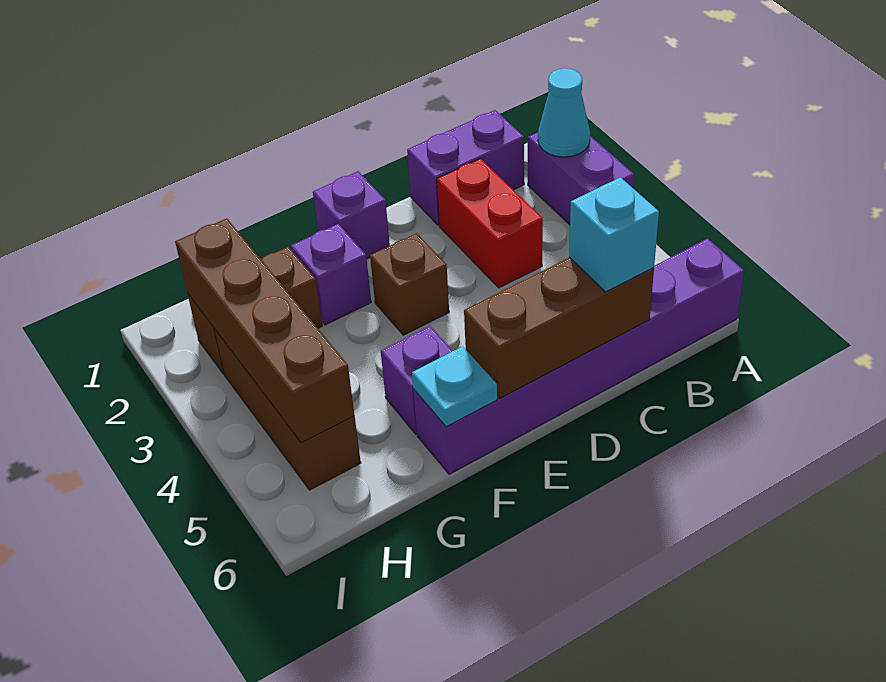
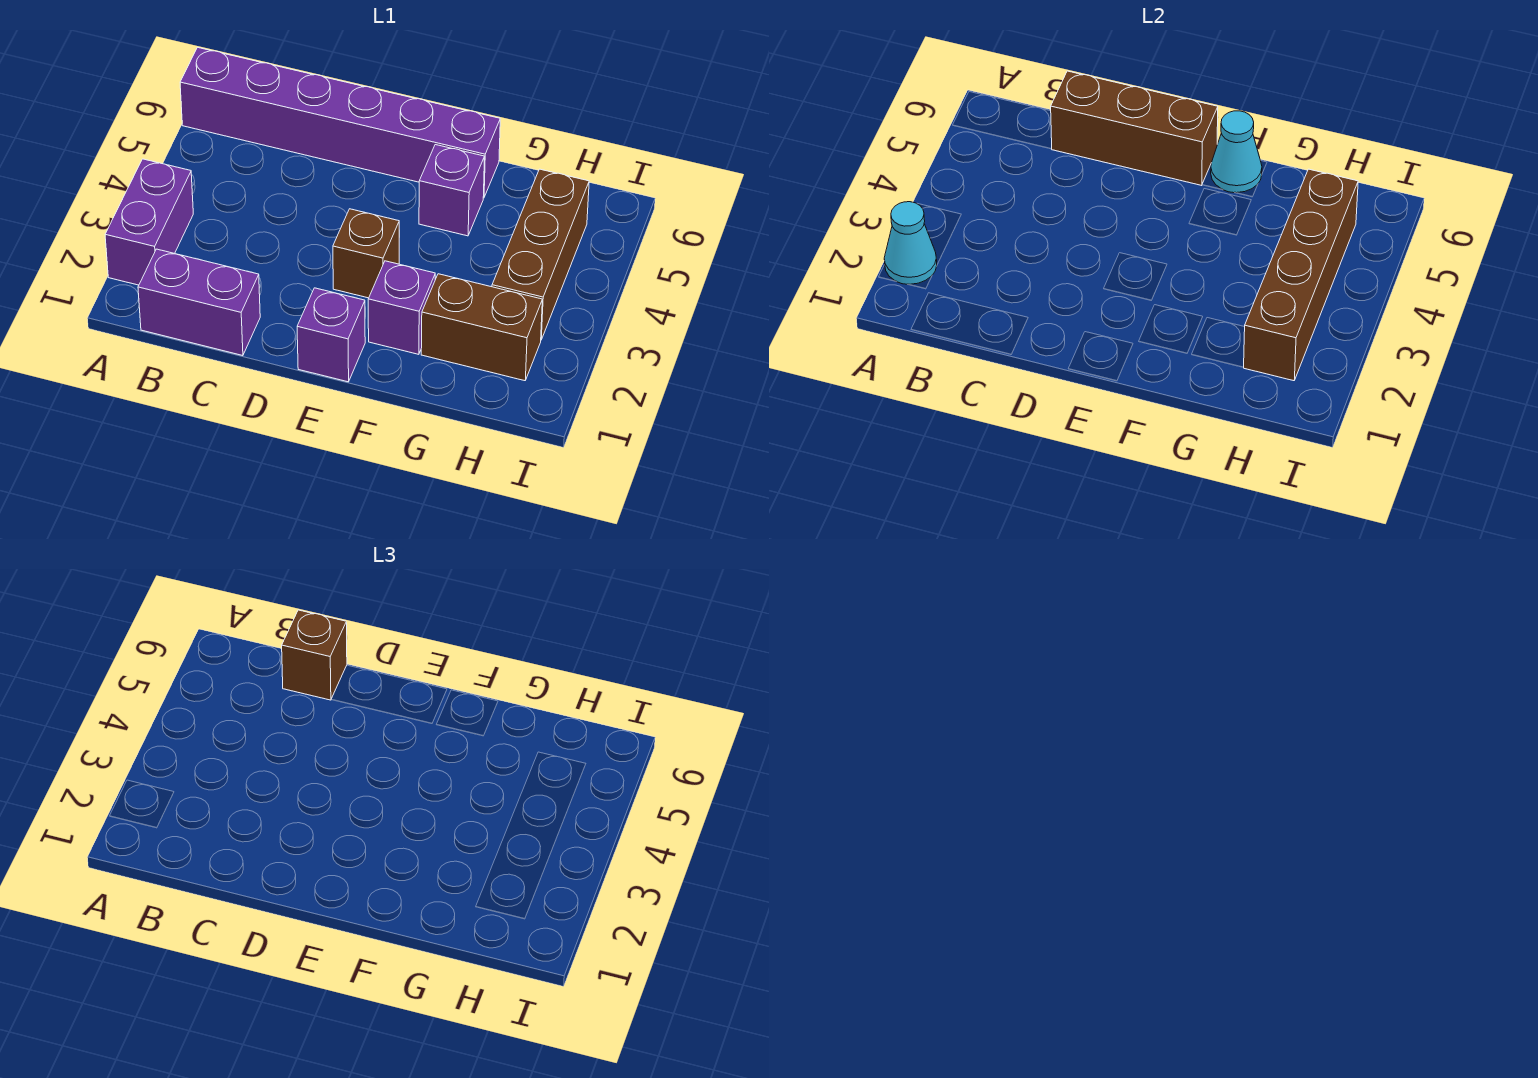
red brick C2:C3 level 1 -> none
cyan brick C6 level 3 -> brown brick C6 level 3
cyan plate F6 level 2 -> cyan cone F6 level 2

